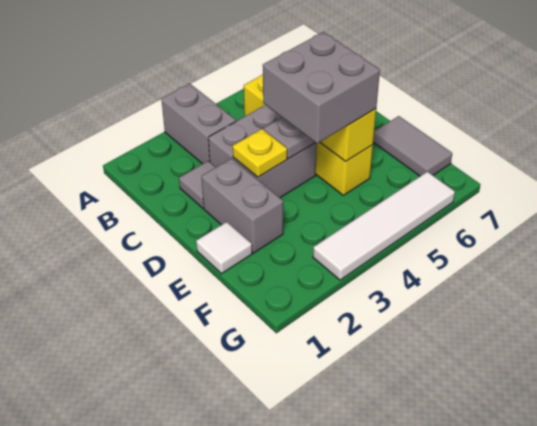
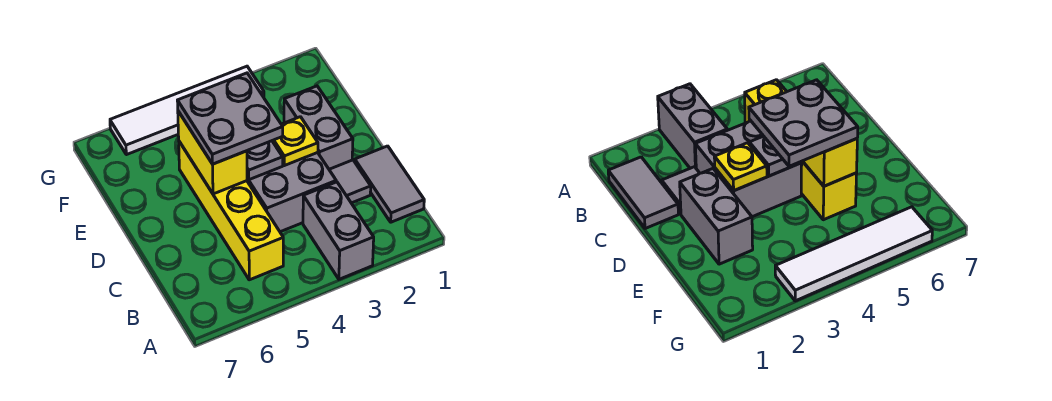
grey brick D4:E5 level 3 -> grey plate D4:E5 level 3
white tile E1 level 1 -> none
grey tile E7:F7 level 1 -> grey tile B1:C1 level 1

